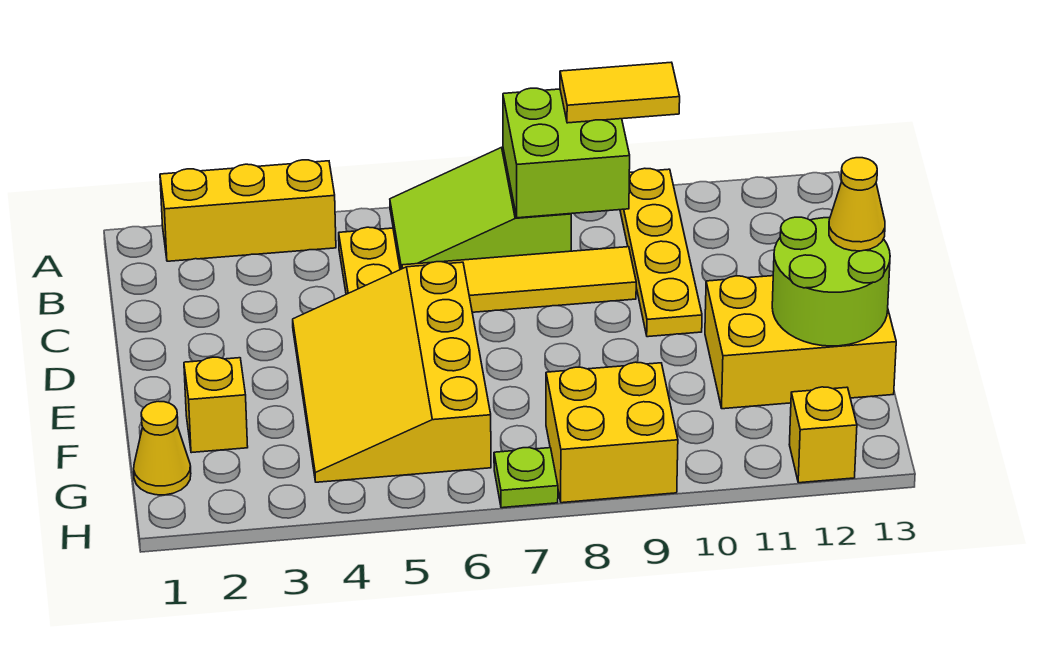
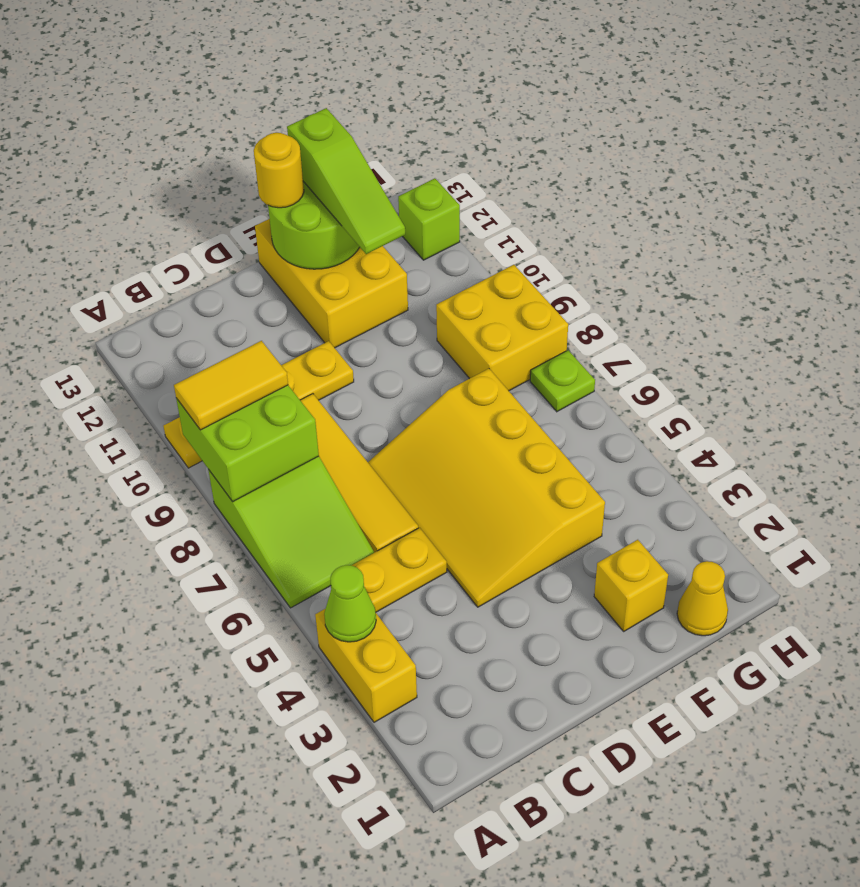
yellow brick A2:A4 level 1 -> yellow brick A3:A4 level 1
none -> lime cone A4 level 2
yellow tile A9:A10 level 3 -> yellow tile A9:B9 level 3
yellow slope D4:G6 level 1 top 6 -> yellow slope D4:F7 level 1 top F
yellow cone E13 level 3 -> yellow round brick E13 level 3
none -> lime slope F11:F13 level 3 top 13
yellow brick H12 level 1 -> lime brick H12 level 1

